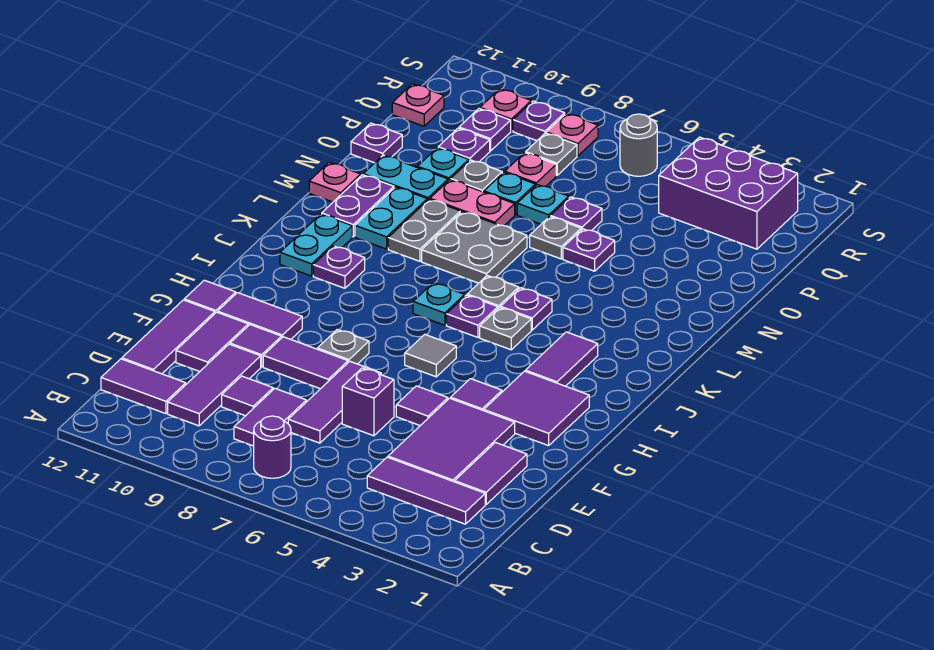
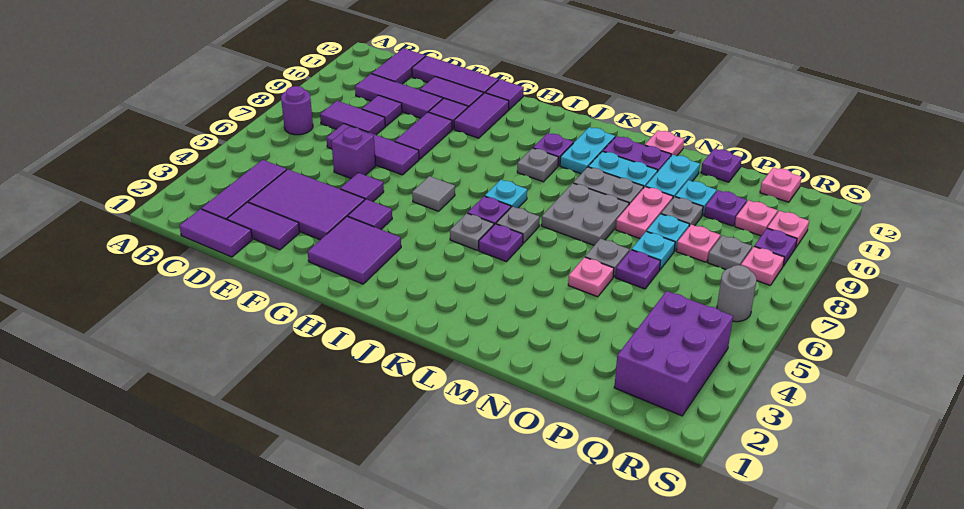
grey plate G8 level 1 -> grey plate J9 level 1
purple tile I3:J3 level 1 -> purple tile C1:D1 level 1
cyan plate J11:K11 level 1 -> cyan plate K10:K11 level 1
purple plate N5 level 1 -> pink plate N5 level 1
purple plate Q10 level 1 -> pink plate Q10 level 1

